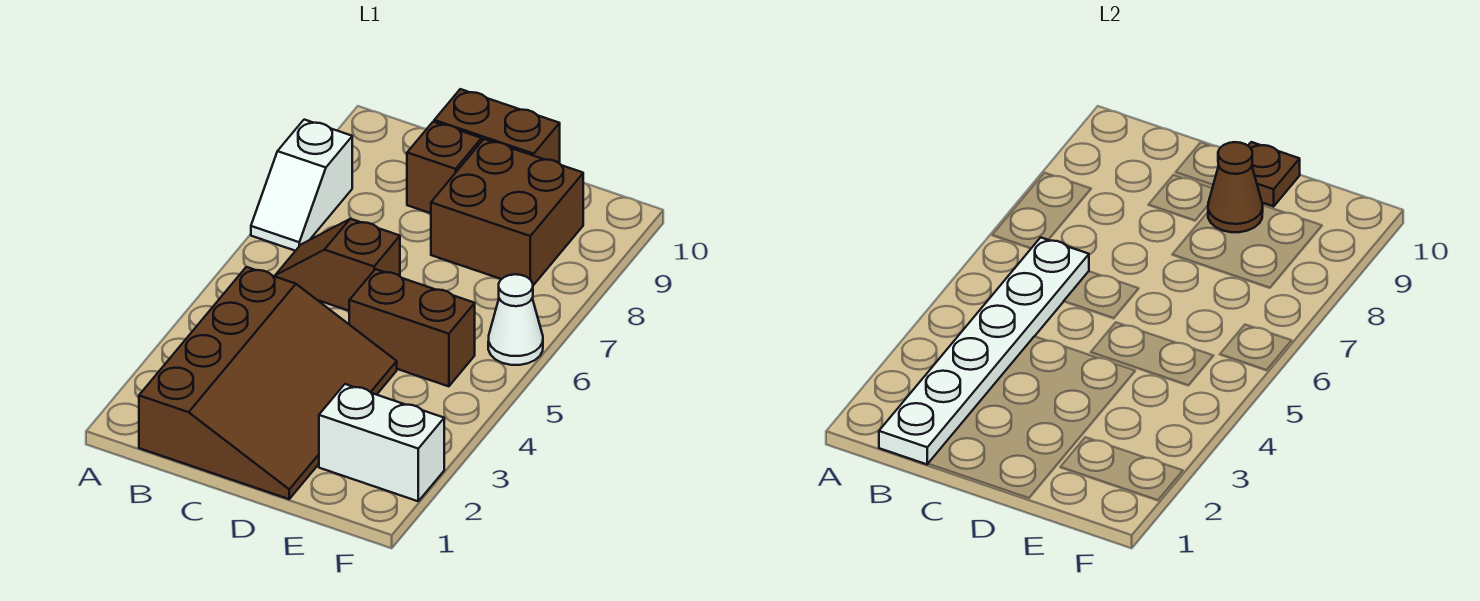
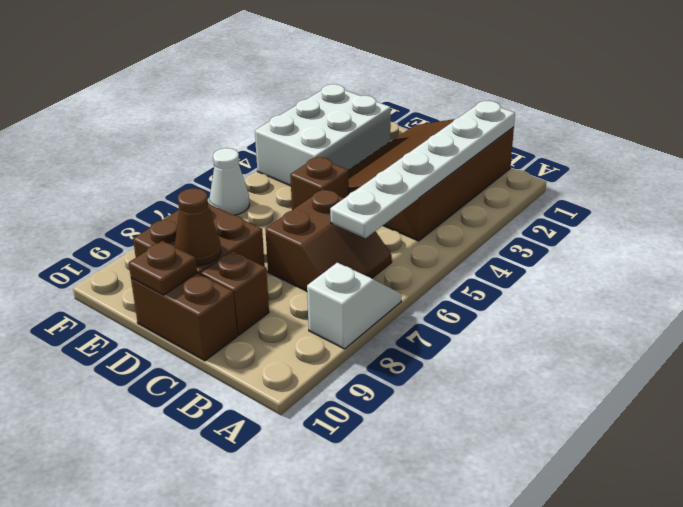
brown slope B6:C6 level 1 top C -> brown slope B6:C7 level 1 top C
brown brick D5:E5 level 1 -> brown brick D5 level 1
white brick E2:F2 level 1 -> white brick E2:F4 level 1

